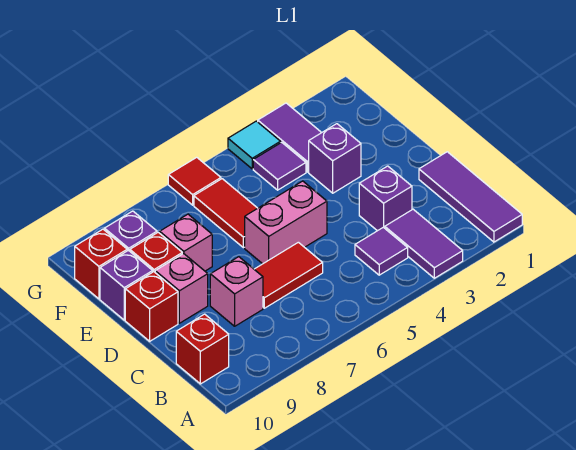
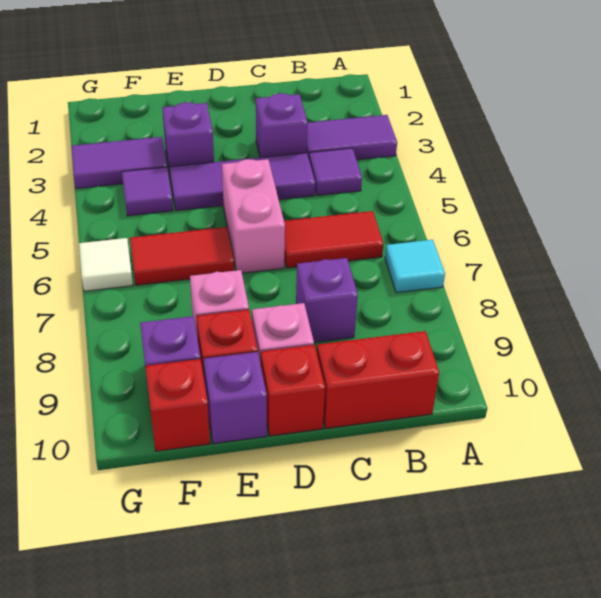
purple tile A1:C1 level 1 -> purple tile C4:E4 level 1
red brick B10 level 1 -> red brick B10:C10 level 1
red tile C6:C7 level 1 -> red tile B6:C6 level 1
pink brick C8 level 1 -> purple brick C8 level 1
cyan tile G4 level 1 -> cyan tile A7 level 1
red tile G6 level 1 -> white tile G6 level 1

